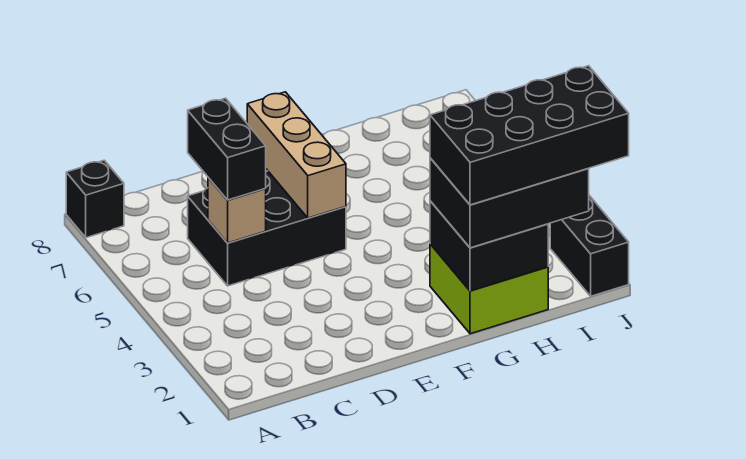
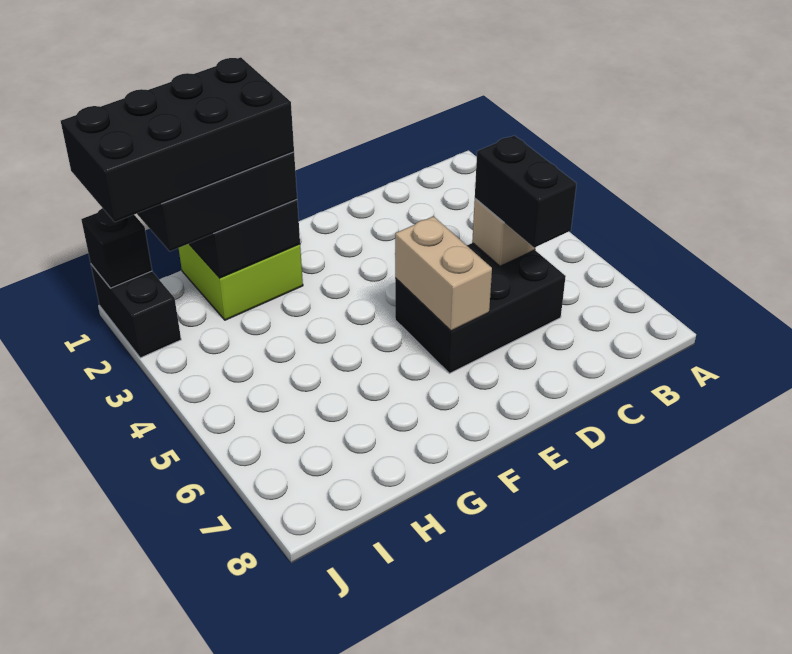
black brick A8 level 1 -> black brick J1 level 2
tan brick E5:E7 level 2 -> tan brick E5:E6 level 2

